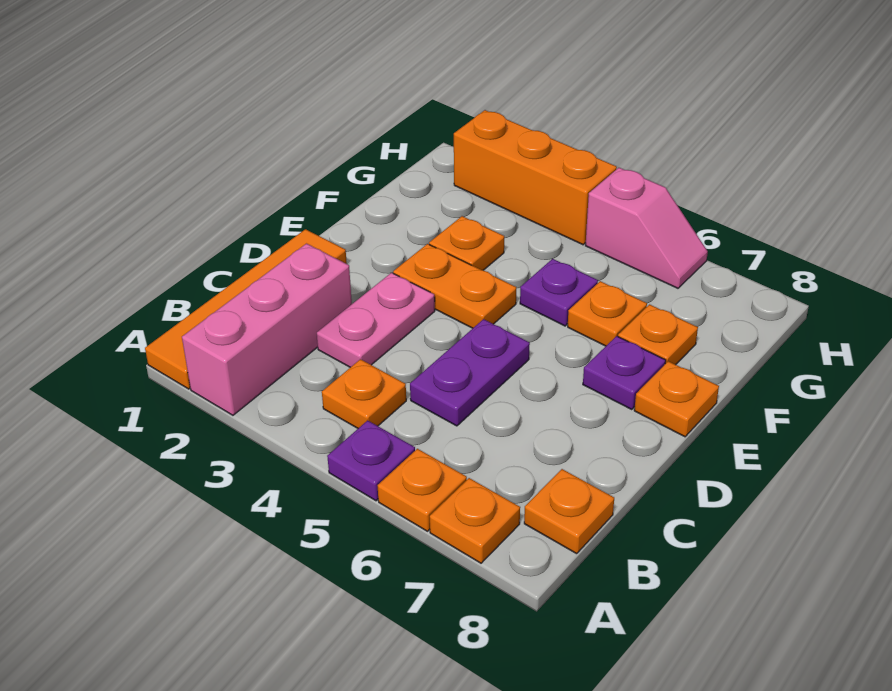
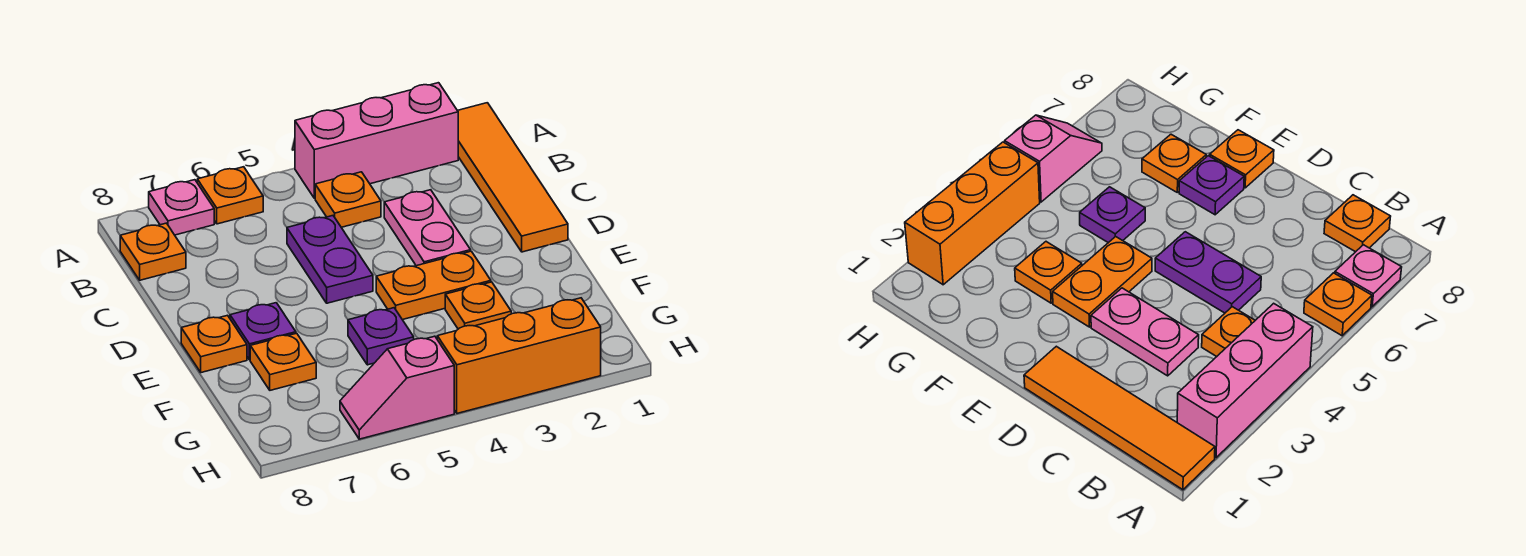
pink brick A2:C2 level 1 -> pink brick A2:A4 level 1
purple plate A5 level 1 -> none
orange plate A7 level 1 -> pink plate A7 level 1
orange plate F6 level 1 -> none

